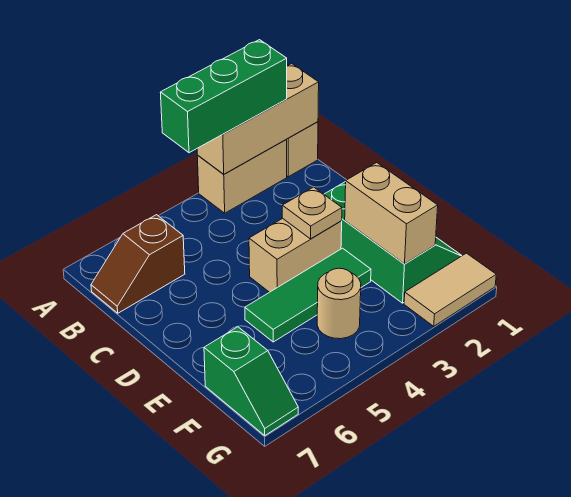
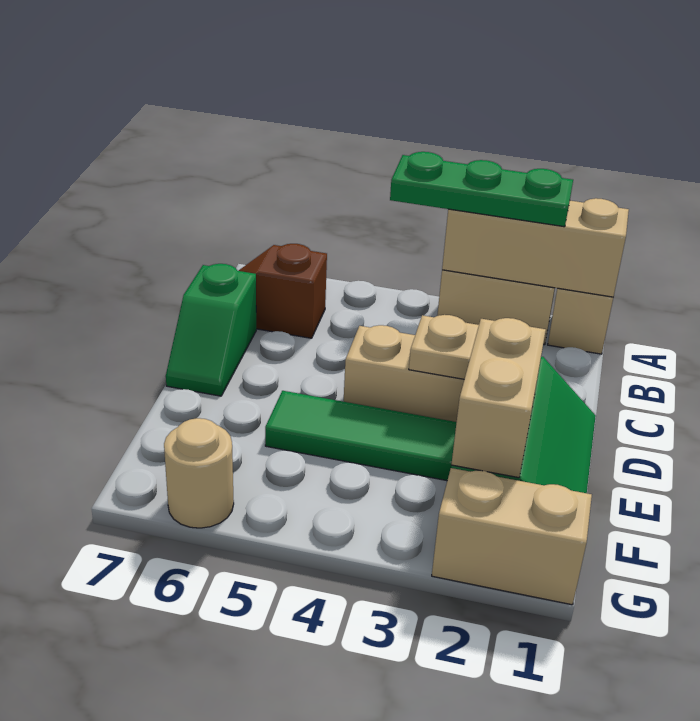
green brick A2:A4 level 3 -> green plate A2:A4 level 3
tan round brick F4 level 1 -> tan round brick G6 level 1
green slope F7:G7 level 1 top F -> green slope C7:D7 level 1 top C
tan tile G1:G2 level 1 -> tan brick G1:G2 level 1

